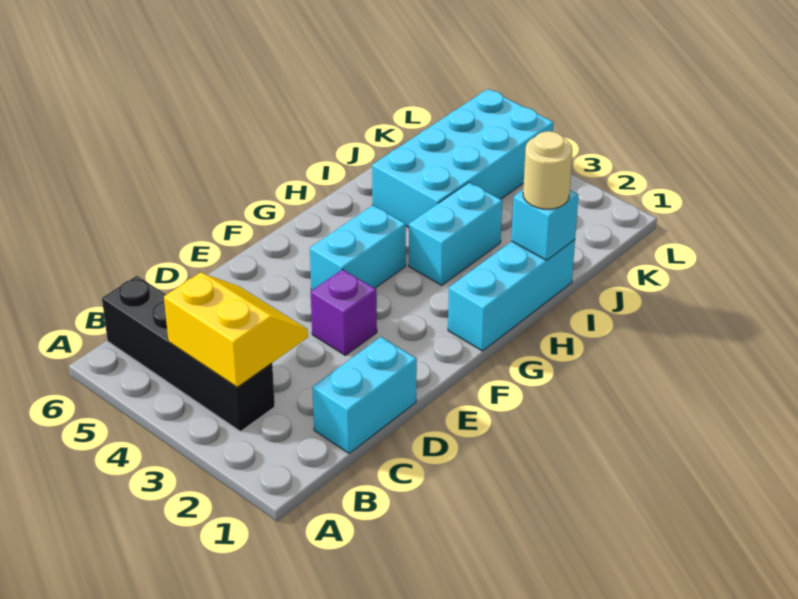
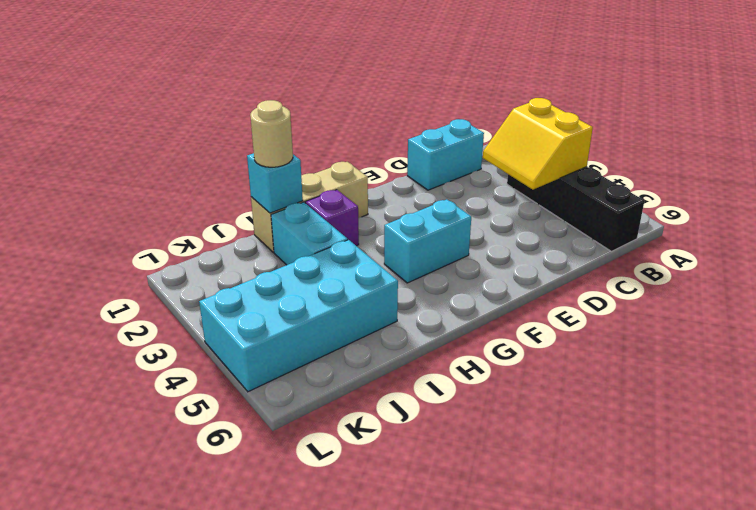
purple brick E3 level 1 -> purple brick H2 level 1
cyan brick G1:I1 level 1 -> tan brick G1:I1 level 1
cyan brick H3:I3 level 1 -> cyan brick I2:I3 level 1

